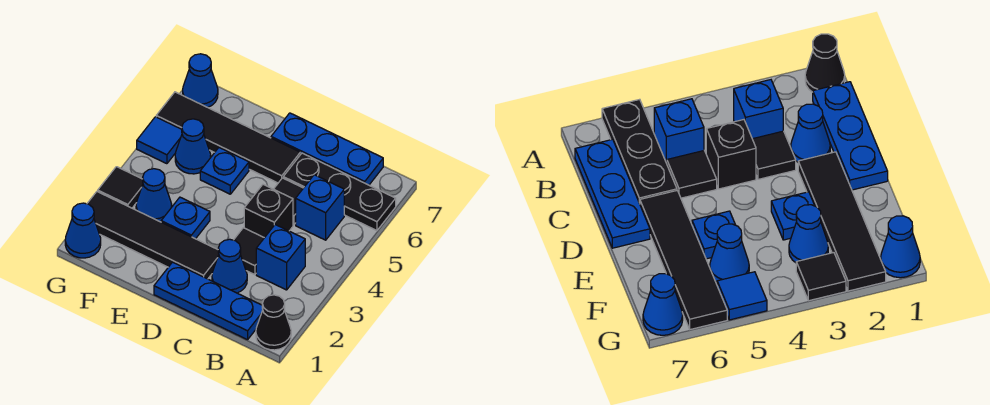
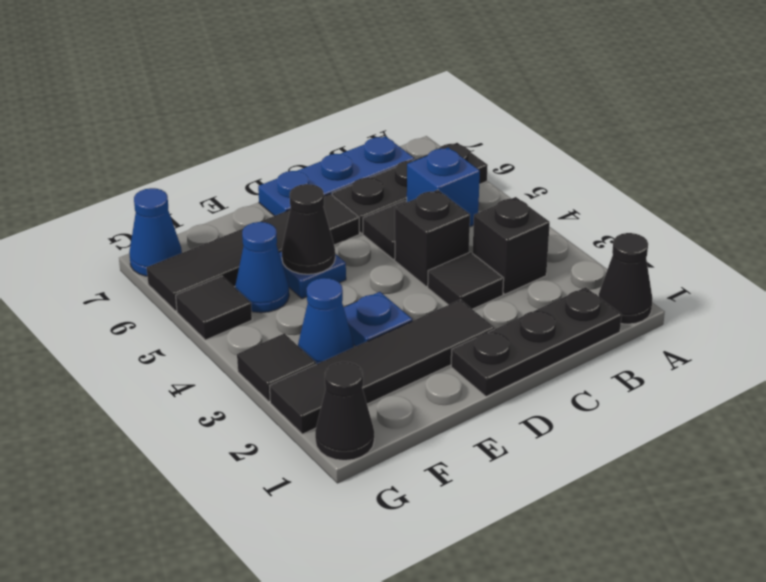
blue plate B1:D1 level 1 -> black plate B1:D1 level 1
blue brick B3 level 1 -> black brick B3 level 1
blue cone C2 level 1 -> none
none -> black cone E5 level 2
blue cone G1 level 1 -> black cone G1 level 1
blue tile G5 level 1 -> black tile G5 level 1

